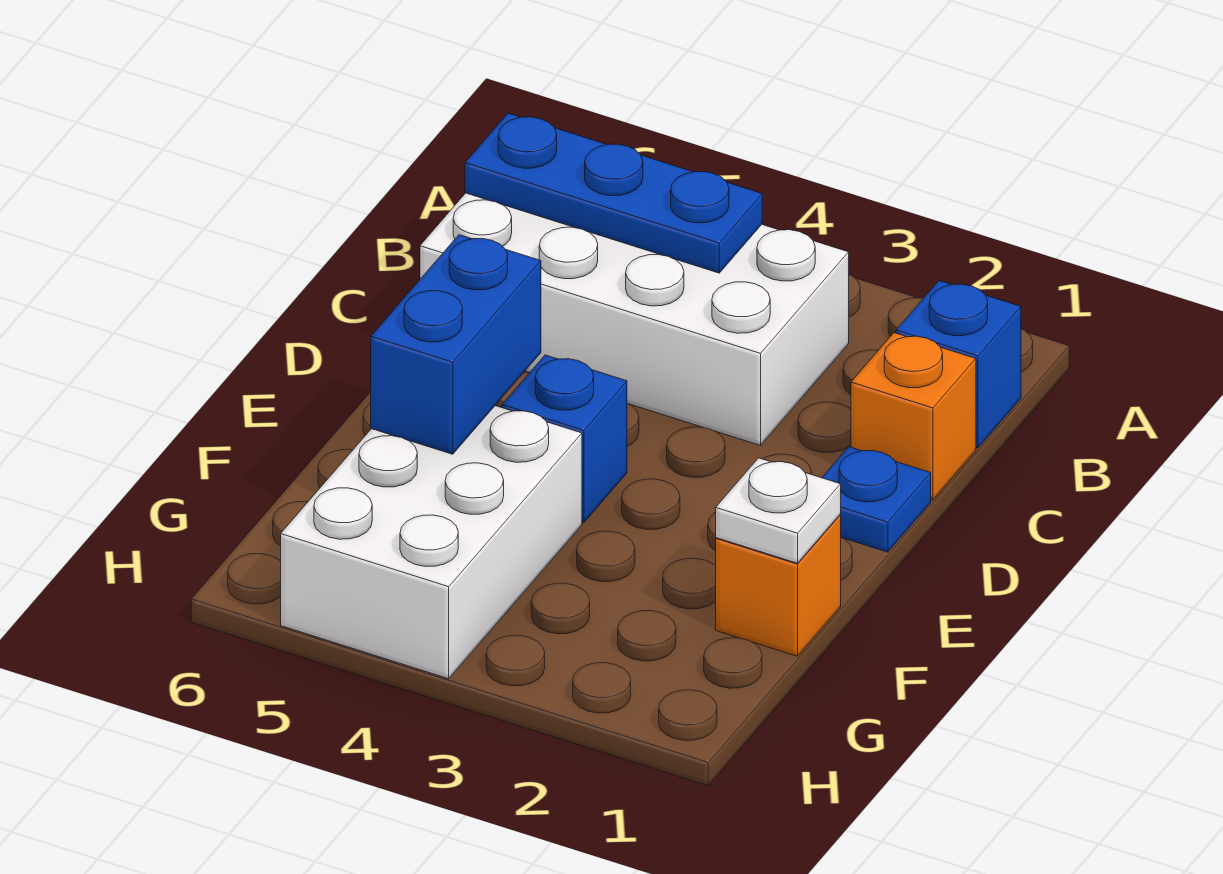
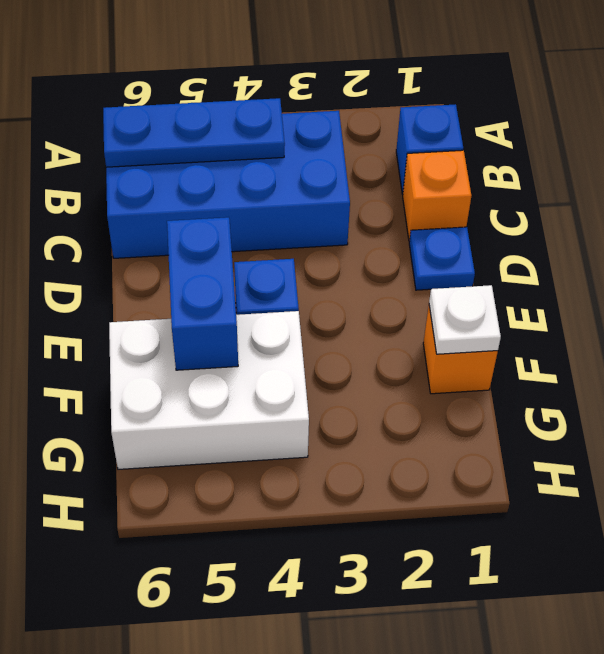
white brick B3:C6 level 1 -> blue brick B3:C6 level 1
white brick F4:H5 level 1 -> white brick F4:G6 level 1

